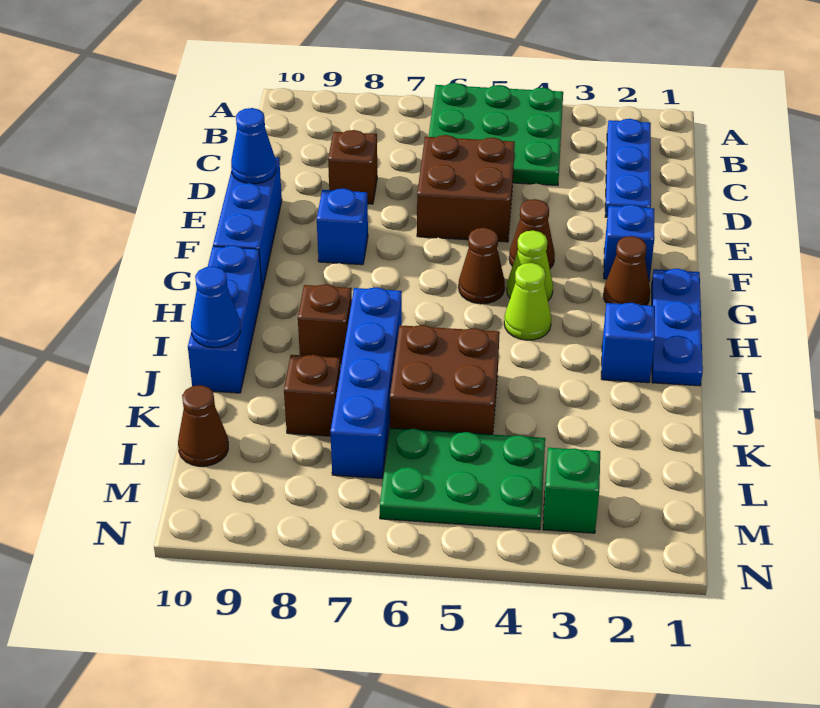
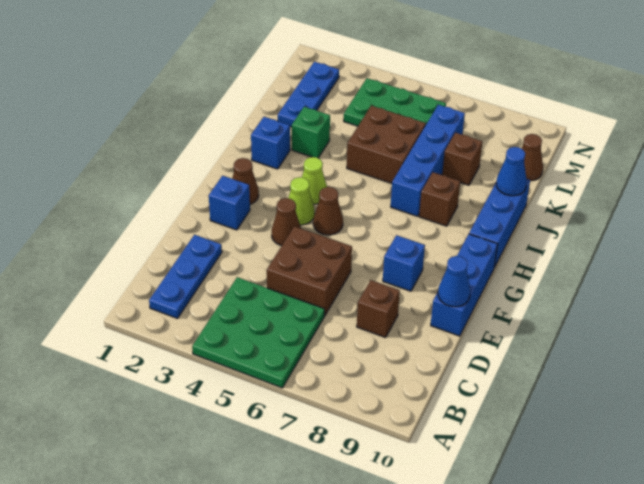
blue plate G1:I1 level 1 -> blue plate K2:M2 level 1
green brick M3 level 1 -> green brick J3 level 1

